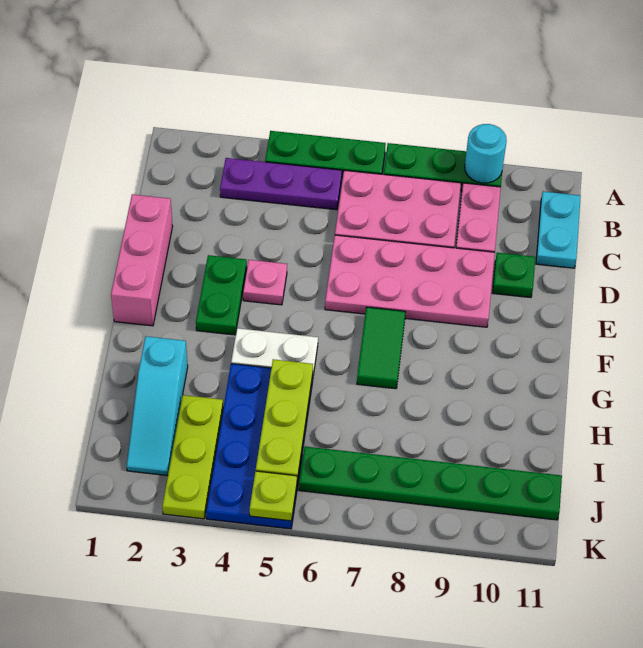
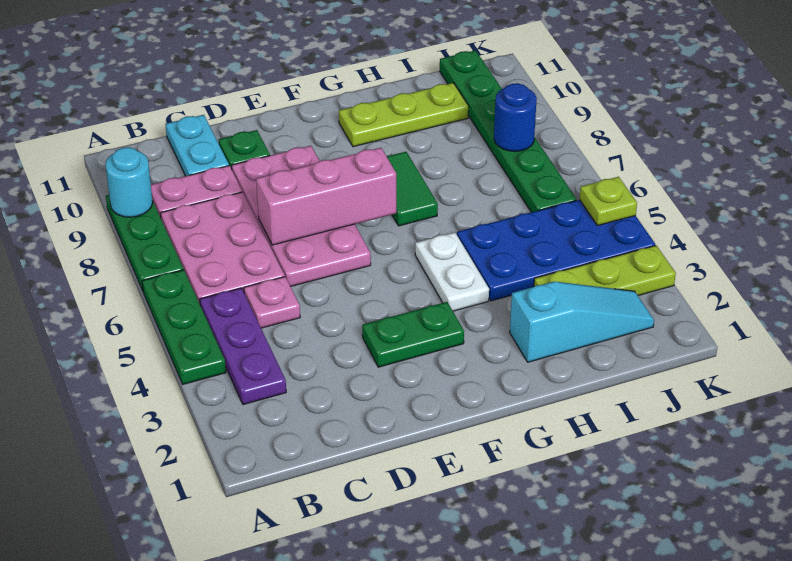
cyan plate B11:C11 level 1 -> cyan plate C10:C11 level 1
pink brick D1:F1 level 1 -> pink brick D7:F7 level 2
pink plate E4 level 1 -> pink plate C5 level 1
green tile F7:G7 level 1 -> green tile G7:G8 level 1
lime plate H5:J5 level 2 -> lime plate G10:I10 level 1
none -> blue round brick J8 level 2

